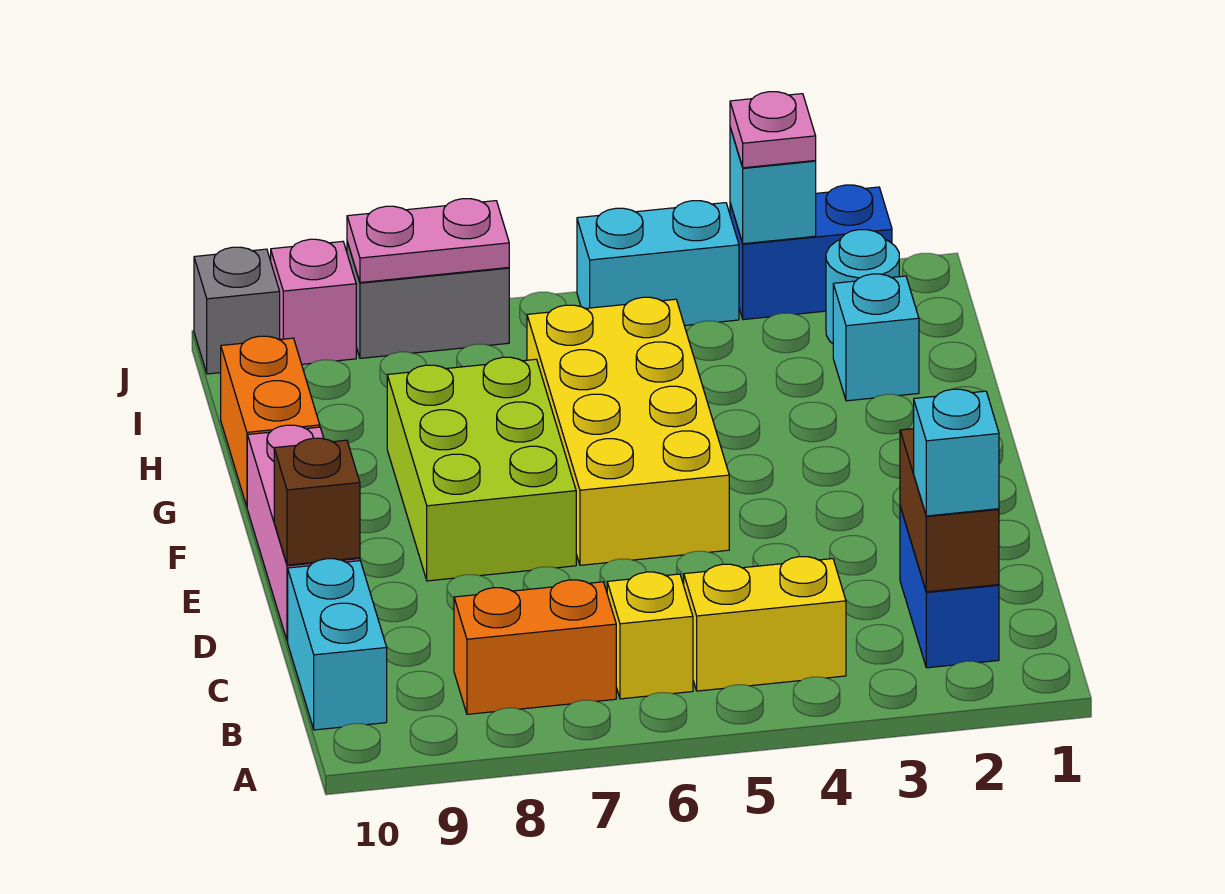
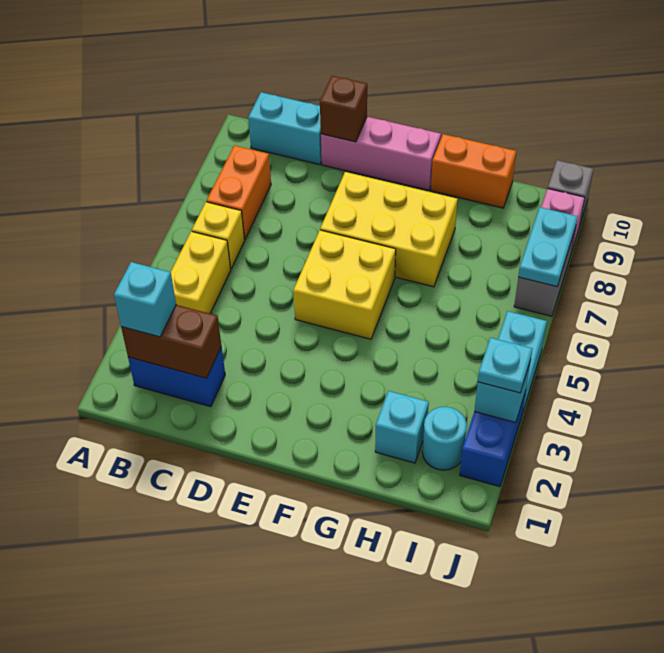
yellow brick E5:H6 level 1 -> yellow brick E5:F6 level 1
lime brick E7:G8 level 1 -> yellow brick E7:G8 level 1
pink plate J3 level 3 -> cyan plate J3 level 3
pink plate J7:J8 level 2 -> cyan plate J7:J8 level 2

